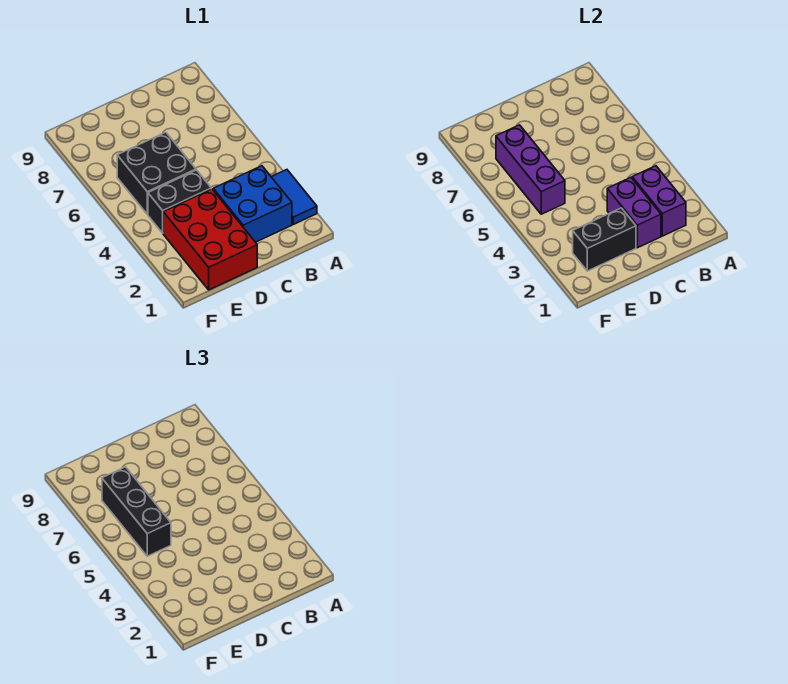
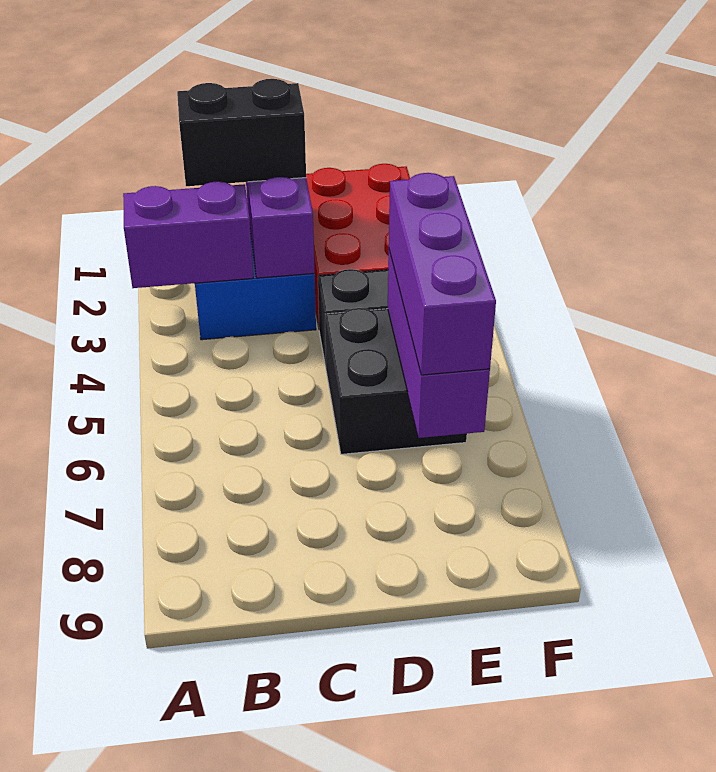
blue tile A2:A3 level 1 -> none
purple brick B2:B3 level 2 -> purple brick A3:B3 level 2
black brick D2:E2 level 2 -> black brick B2:C2 level 3
black brick E5:E7 level 3 -> purple brick E5:E7 level 3

